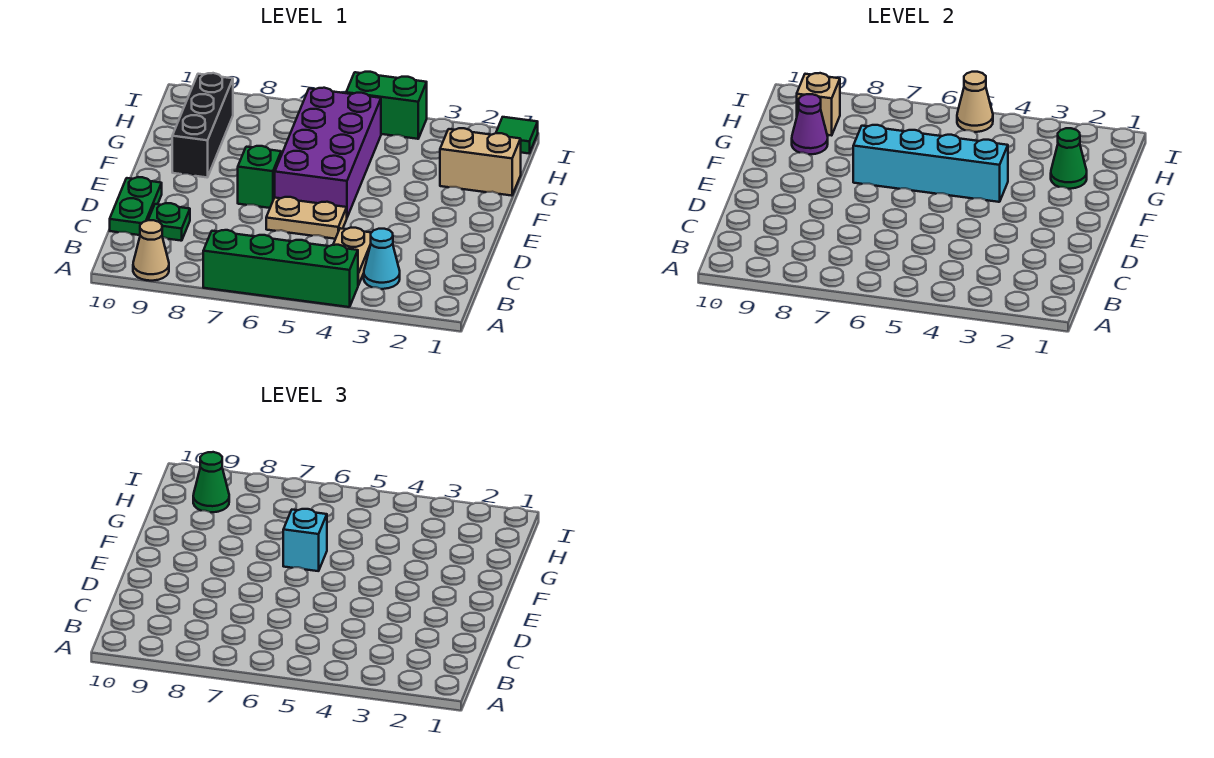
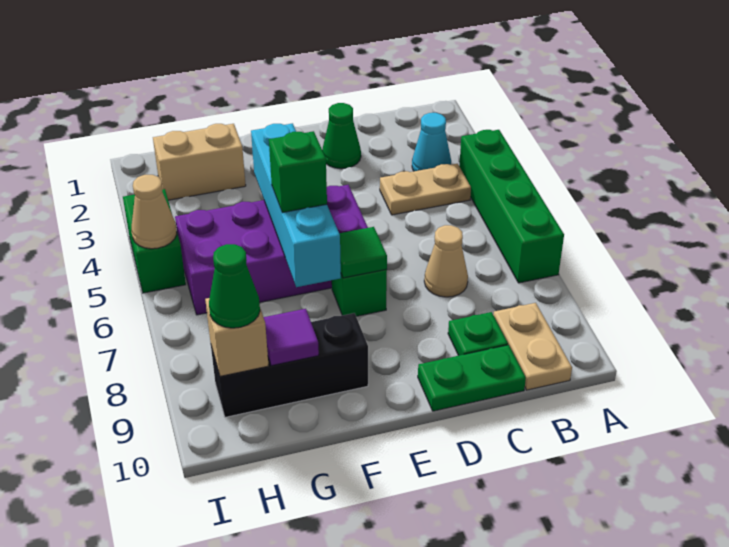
tan cone A9 level 1 -> tan cone C7 level 1
tan plate D5:D6 level 1 -> tan plate B9:B10 level 1
cyan brick F6 level 3 -> green brick F6 level 3
tan brick G1:G2 level 1 -> tan brick G2:H2 level 1
green cone G2 level 2 -> green cone D2 level 1
purple cone G9 level 2 -> purple tile G9 level 2
green tile I1 level 1 -> green tile E7 level 2

